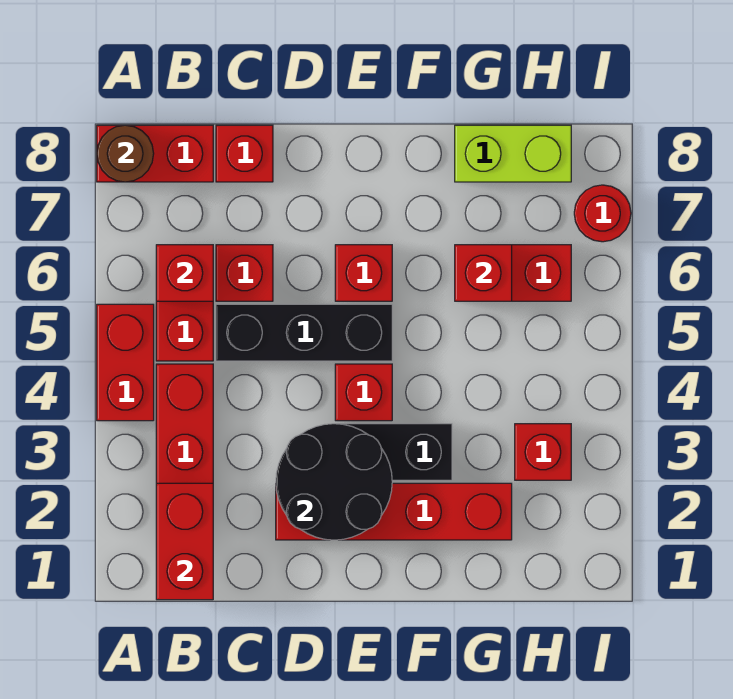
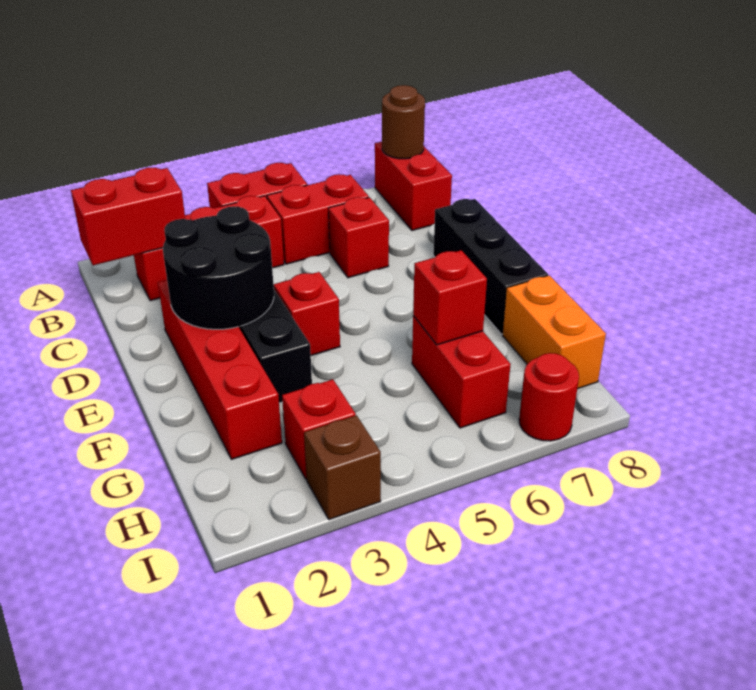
red brick B6 level 2 -> none
black brick C5:E5 level 1 -> black brick D8:F8 level 1
red brick C8 level 1 -> none
red brick E6 level 1 -> none
lime brick G8:H8 level 1 -> orange brick G8:H8 level 1
none -> brown brick I3 level 1

